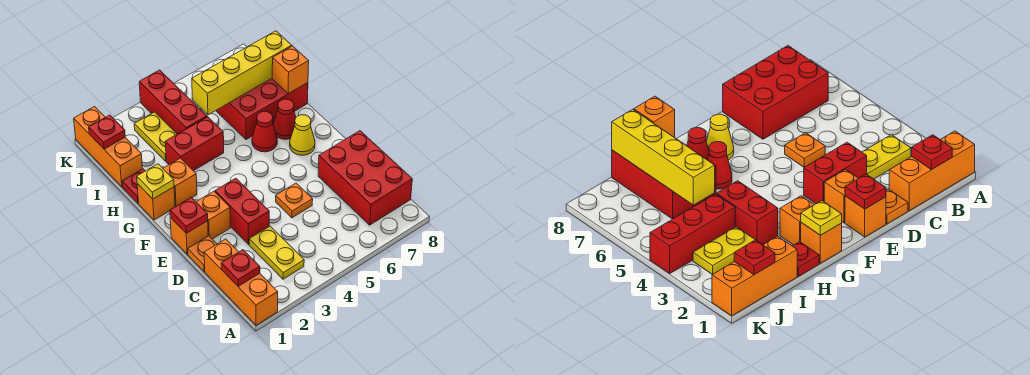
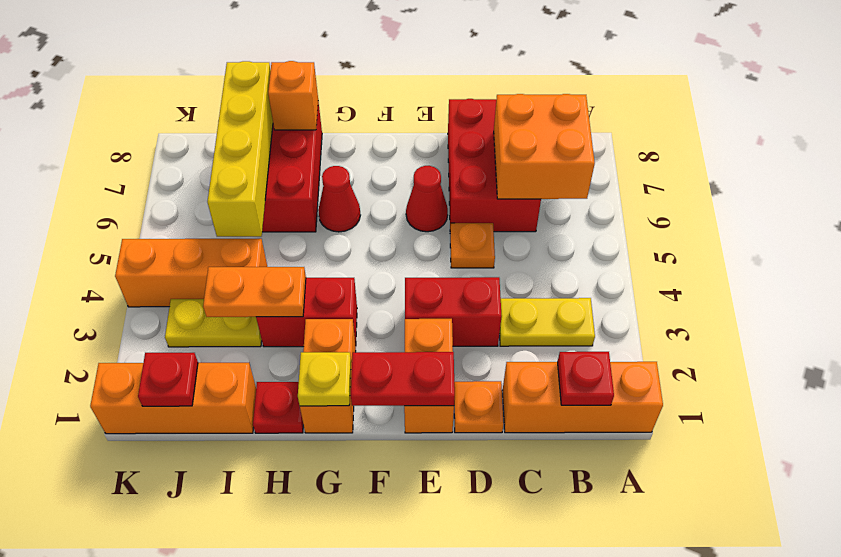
none -> orange brick B6:C7 level 2
red brick B7:D8 level 1 -> red brick C6:D8 level 1
red plate E1 level 2 -> red plate E1:F1 level 2
yellow cone F7 level 1 -> none
red cone G7 level 1 -> red cone E6 level 1
red brick H3:H4 level 1 -> red brick G3:H3 level 1
none -> orange plate H3:I3 level 2
red brick I4:K4 level 1 -> orange brick I4:K4 level 1

